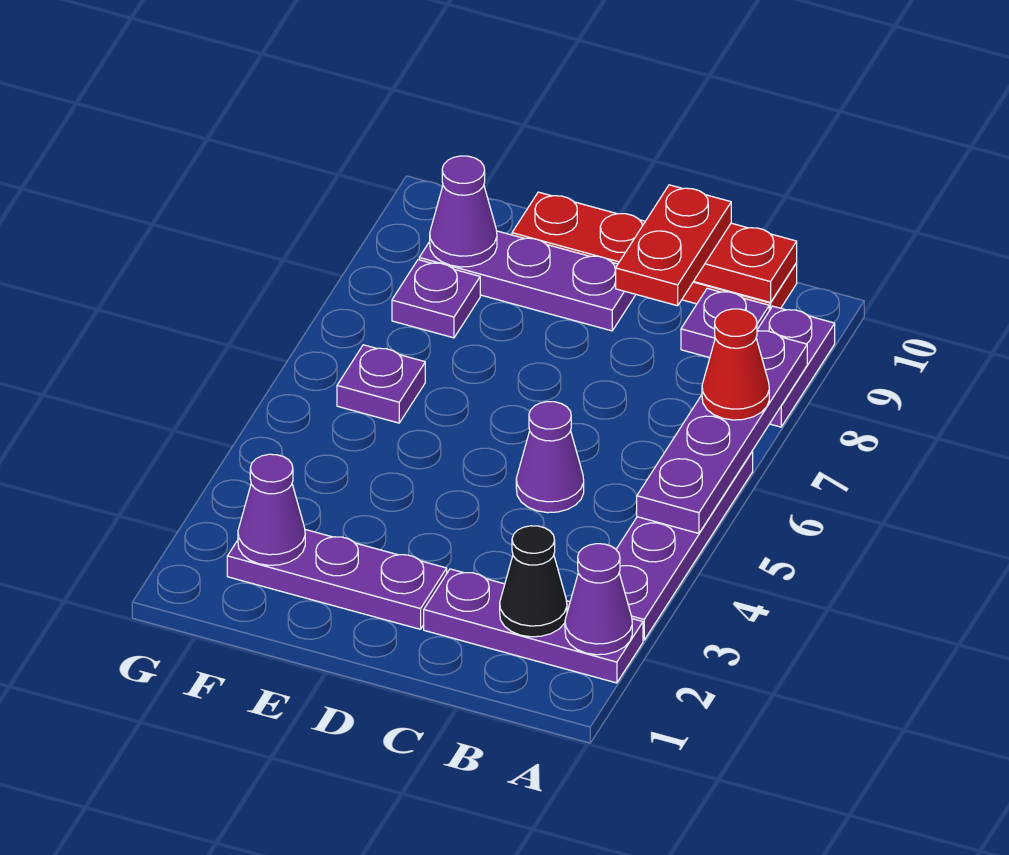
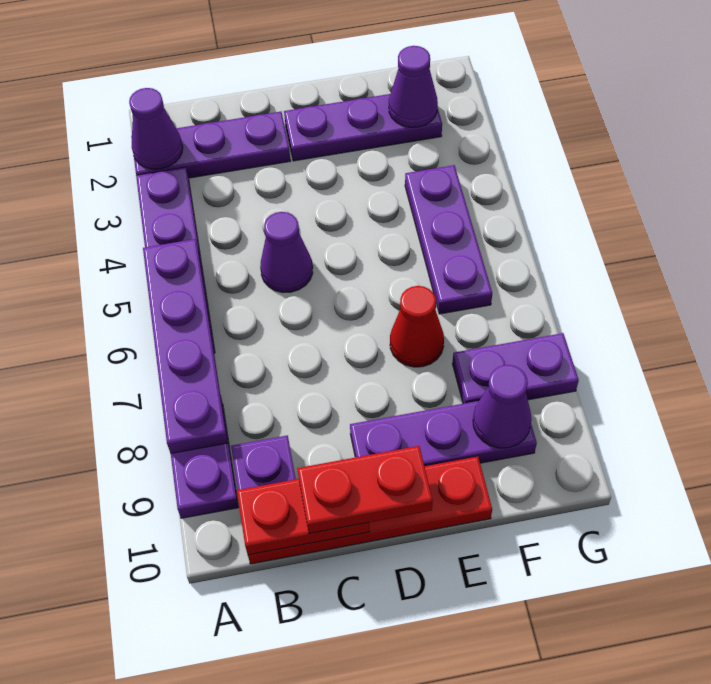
red cone A7 level 3 -> red cone E7 level 1
black cone B2 level 2 -> none
red plate C9:C10 level 3 -> red plate C10:D10 level 3
purple plate F6 level 1 -> purple plate F4:F6 level 1
purple plate F8 level 1 -> purple plate F8:G8 level 1

